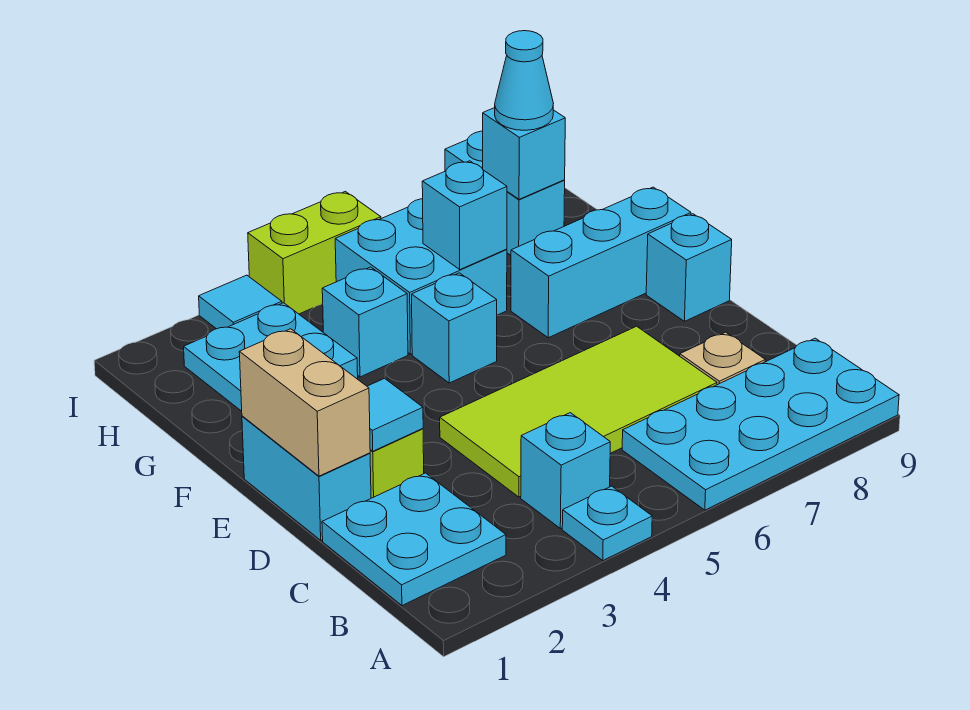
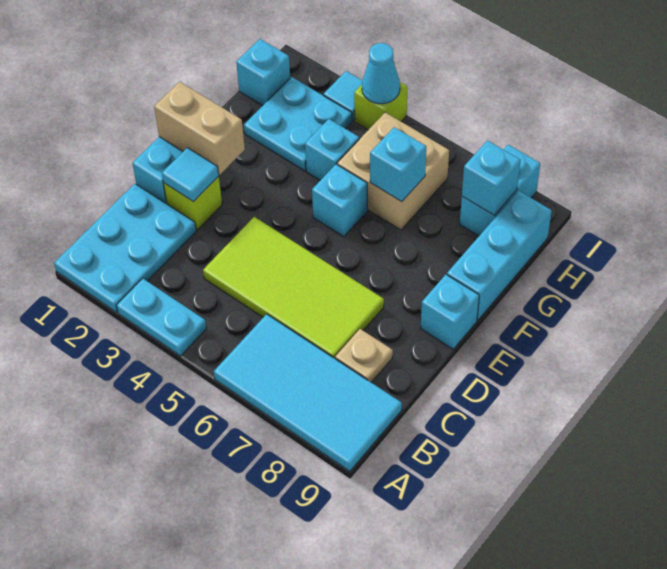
cyan plate A4 level 1 -> cyan plate A3:A4 level 1
cyan plate A6:B9 level 1 -> cyan tile A6:B9 level 1
cyan plate B1:C2 level 1 -> cyan plate A1:C2 level 1
cyan brick B4 level 1 -> cyan brick H1 level 1
tan brick D1:E1 level 2 -> tan brick E1:E2 level 2
cyan brick F7:F9 level 1 -> cyan brick F9:H9 level 1
cyan brick G5:H6 level 1 -> tan brick G5:H6 level 1
cyan cone H8 level 3 -> cyan cone I4 level 2
lime brick I4:I5 level 1 -> lime brick I4 level 1

